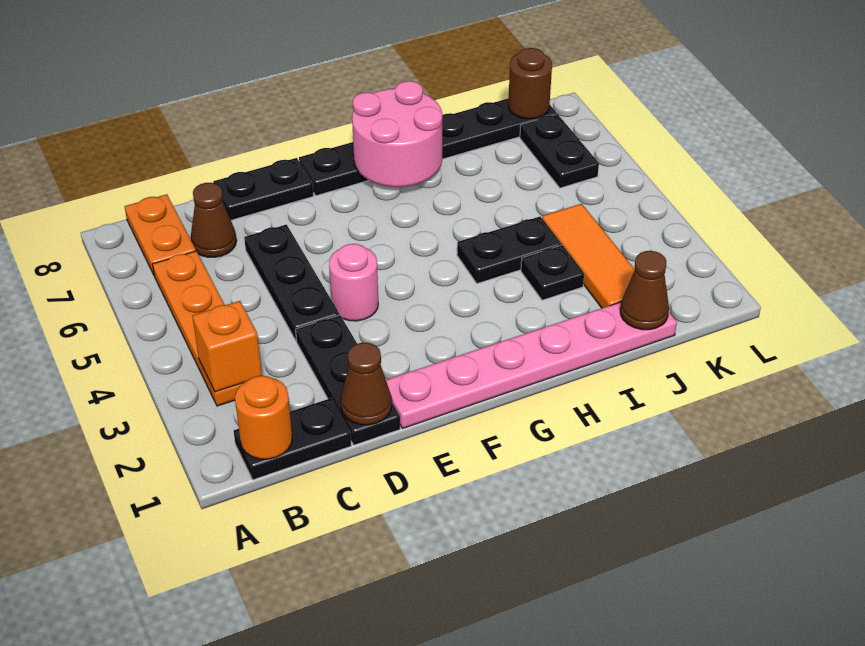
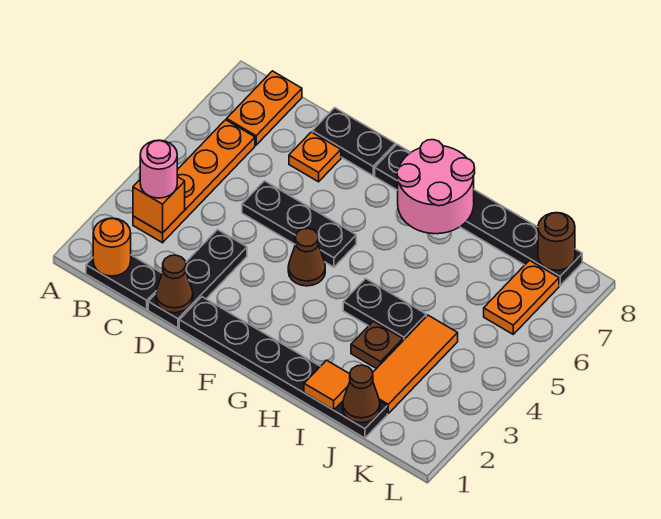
brown cone C7 level 1 -> brown cone F4 level 1
black plate D4:D6 level 1 -> black plate D5:F5 level 1
none -> orange plate D7 level 1
pink plate E1:J1 level 1 -> black plate E1:J1 level 1
pink round brick E4 level 1 -> pink round brick B3 level 3
none -> orange tile I1 level 2
black plate I3 level 1 -> brown plate I3 level 1
black plate K6:K7 level 1 -> orange plate K6:K7 level 1

